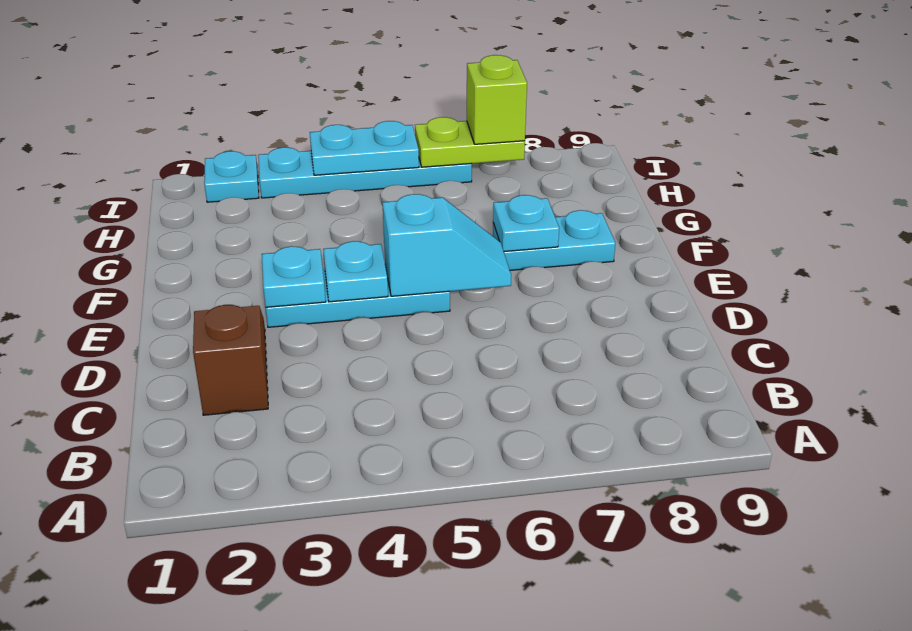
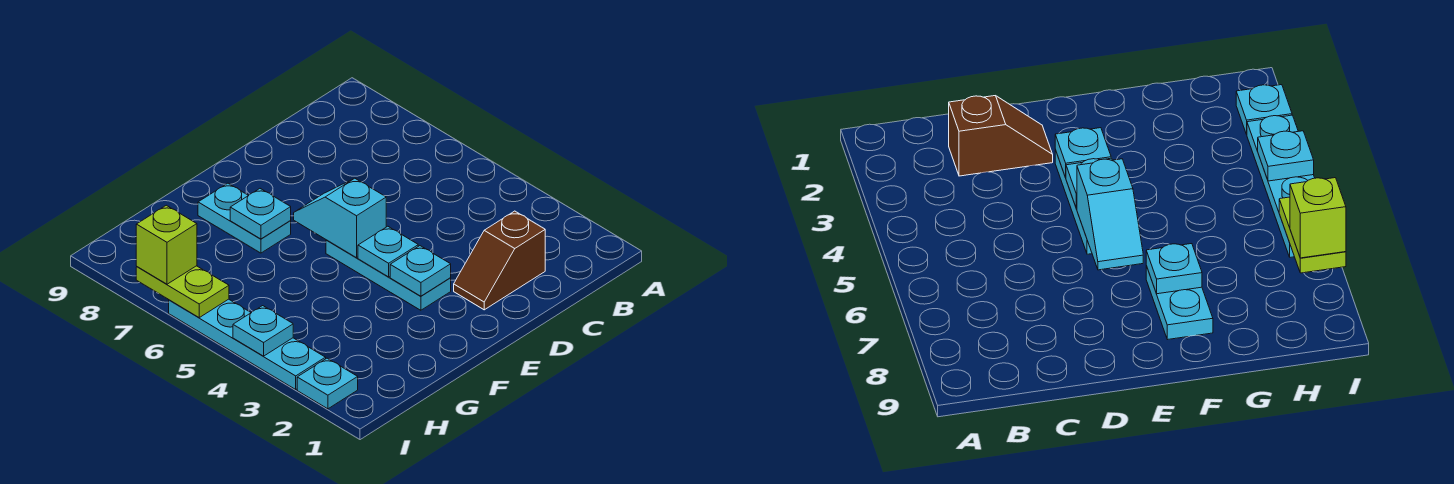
cyan plate I4:I5 level 2 -> cyan plate I4 level 2

